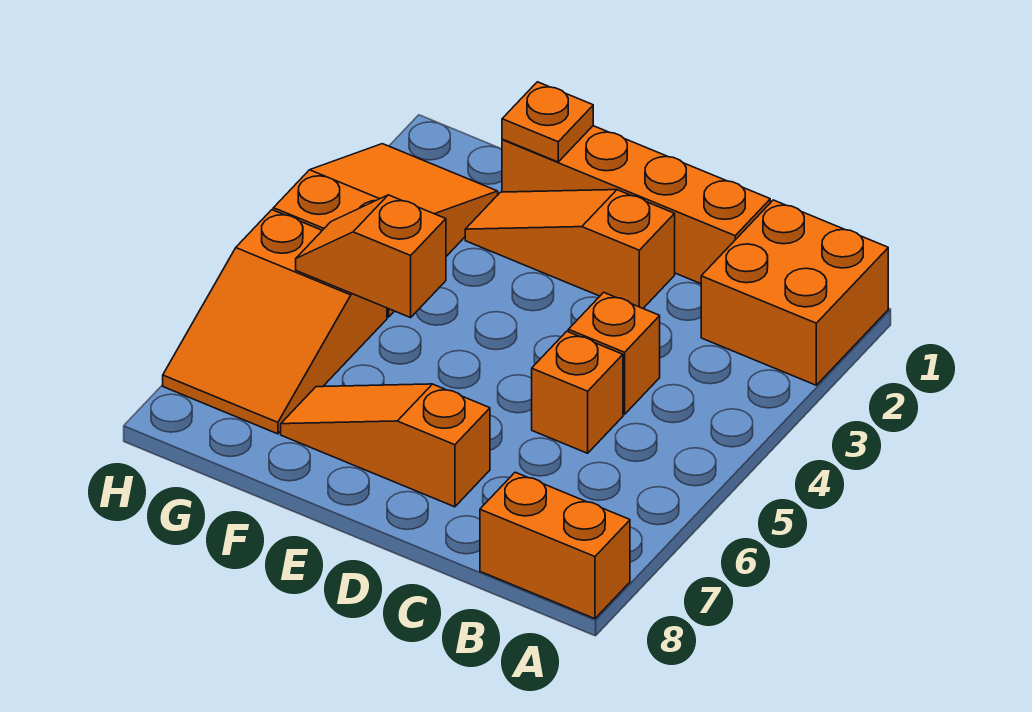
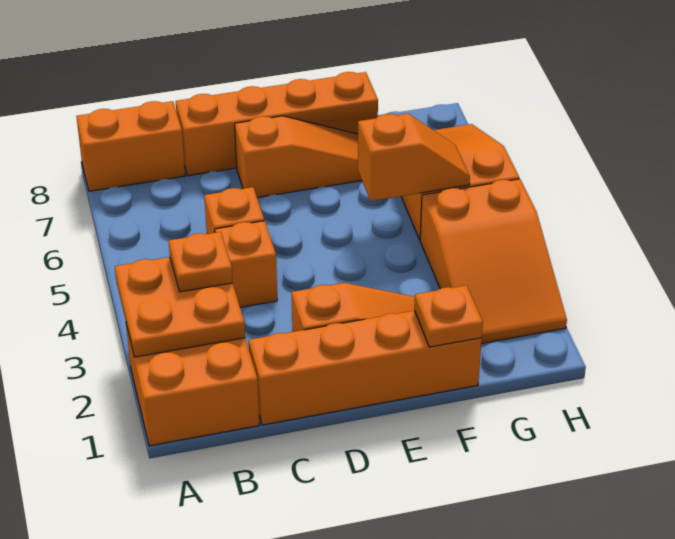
none -> orange plate A2:B3 level 2
none -> orange plate B3 level 3
none -> orange brick C8:F8 level 1

